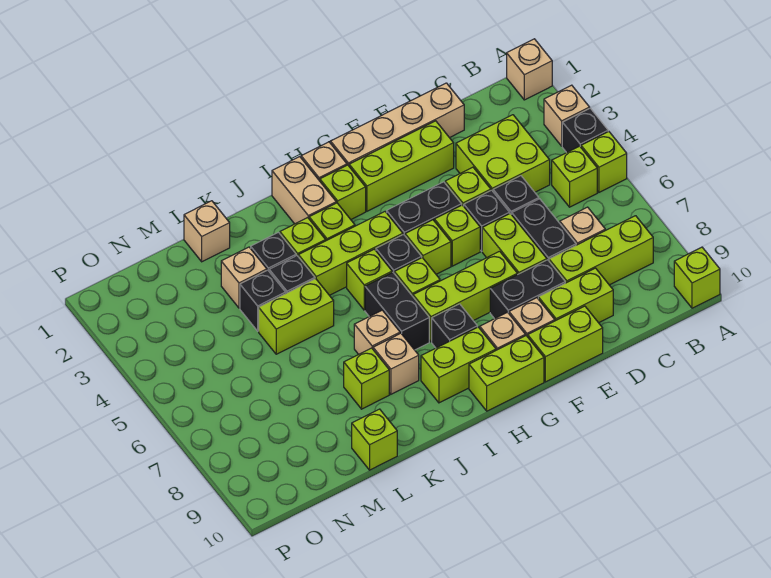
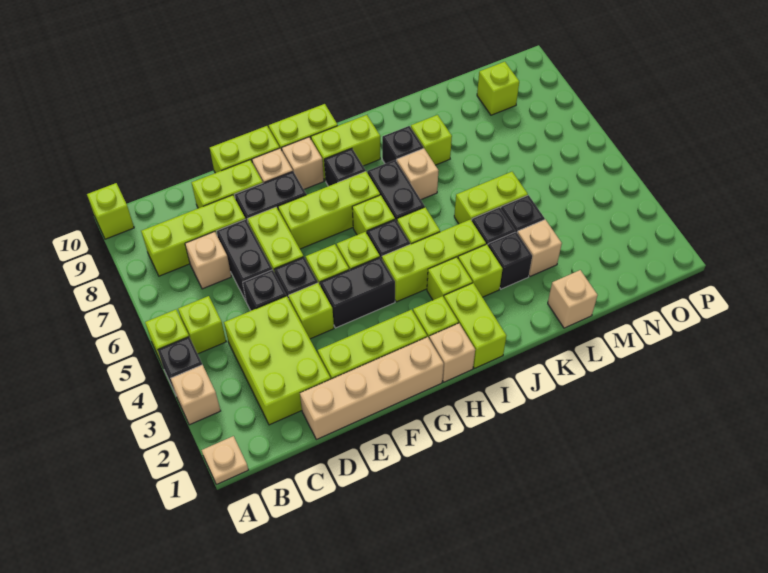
tan brick A1 level 1 -> tan plate A1 level 1
lime brick C3:D4 level 1 -> lime brick C2:D4 level 1
tan brick I1:I2 level 1 -> lime brick I1:I2 level 1
tan brick J8 level 1 -> black brick J8 level 1
lime brick L10 level 1 -> lime brick N9 level 1

